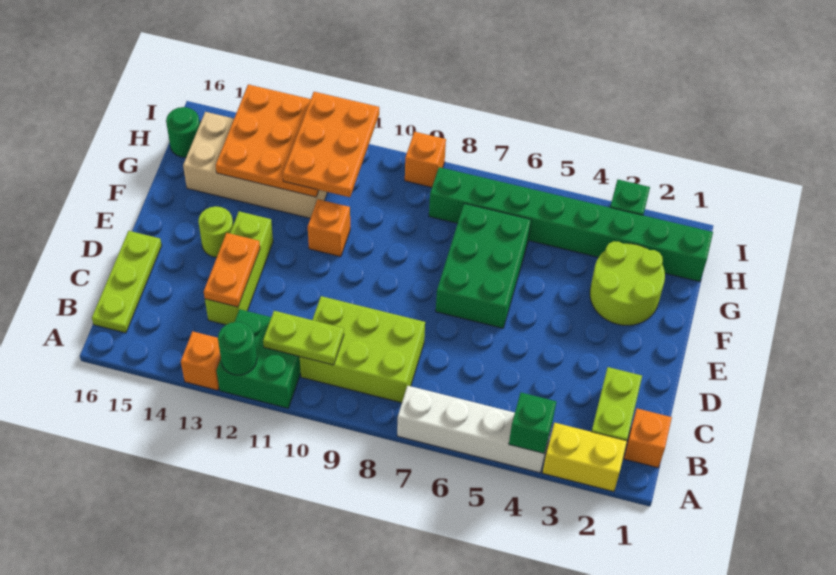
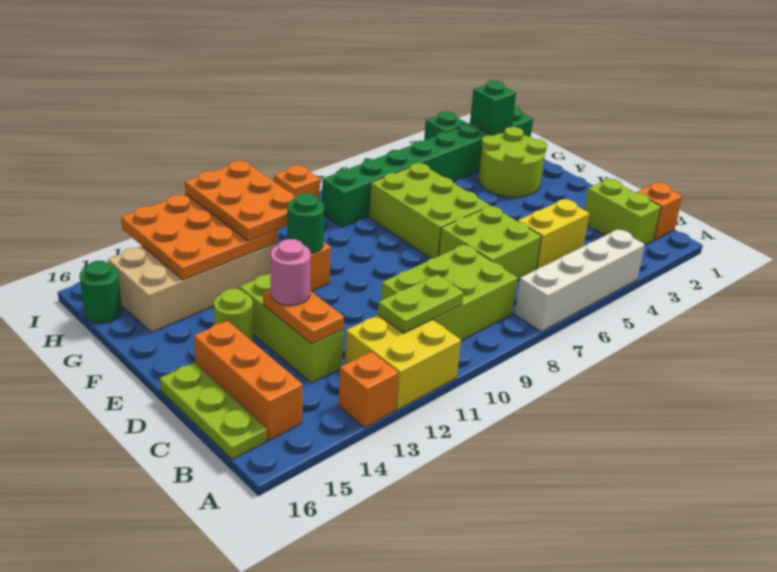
yellow brick A2:A3 level 1 -> yellow brick C4:C5 level 1
green brick A4 level 2 -> green brick H2 level 2
green brick A11:B12 level 1 -> yellow brick A11:B12 level 1
green round brick A12 level 2 -> green round brick F11 level 2
none -> orange brick B15:D15 level 1
none -> lime brick C6:D7 level 1
none -> pink round brick D13 level 3
green brick E6:G7 level 1 -> lime brick E6:G7 level 1

